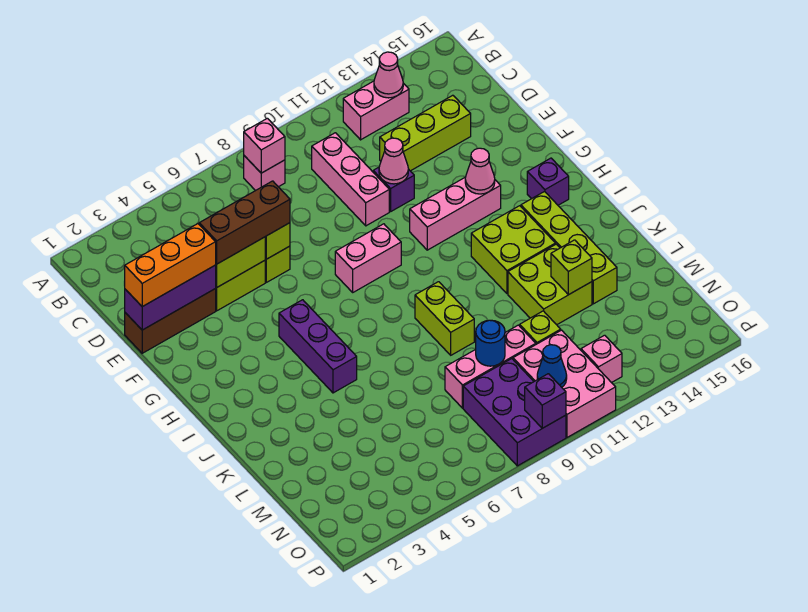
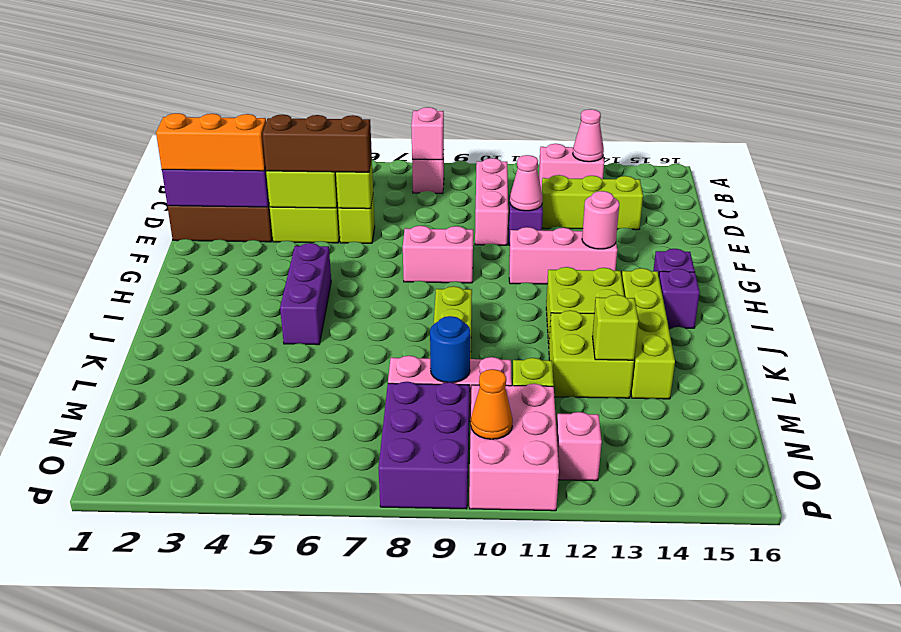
pink cone G13 level 2 -> pink round brick G13 level 2
blue cone O10 level 2 -> orange cone O10 level 2
purple brick P9 level 2 -> purple brick I15 level 1

